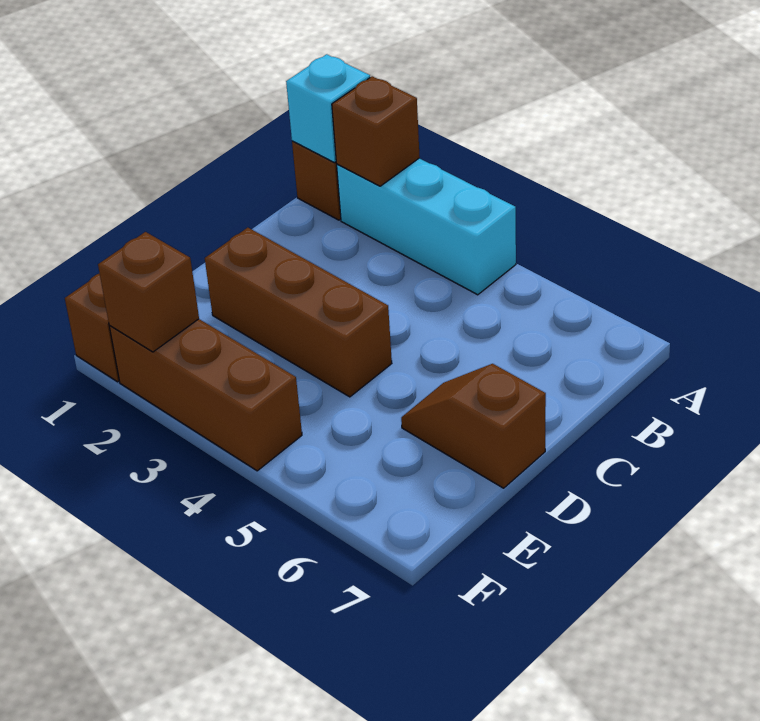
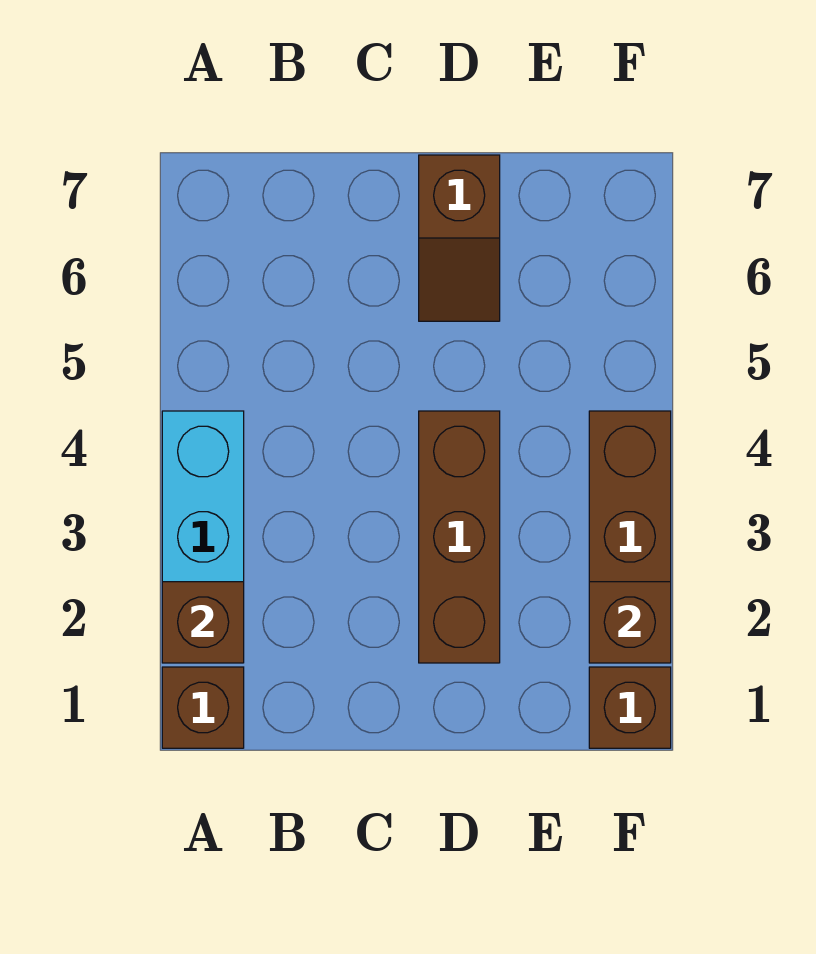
cyan brick A1 level 2 -> none

